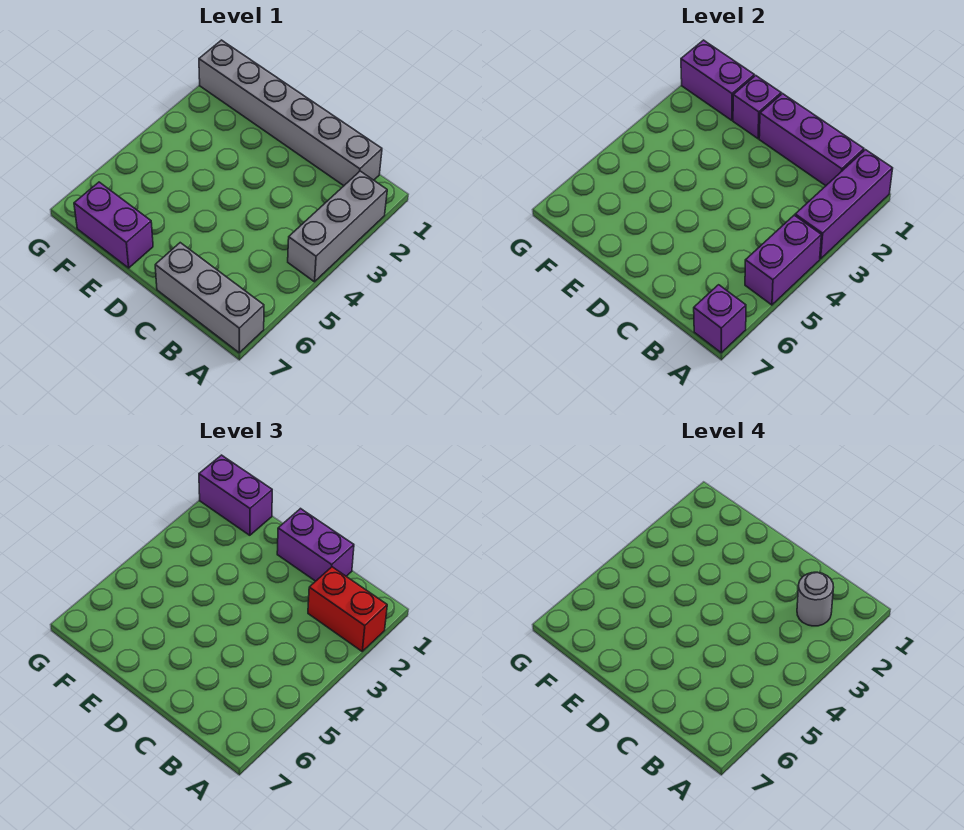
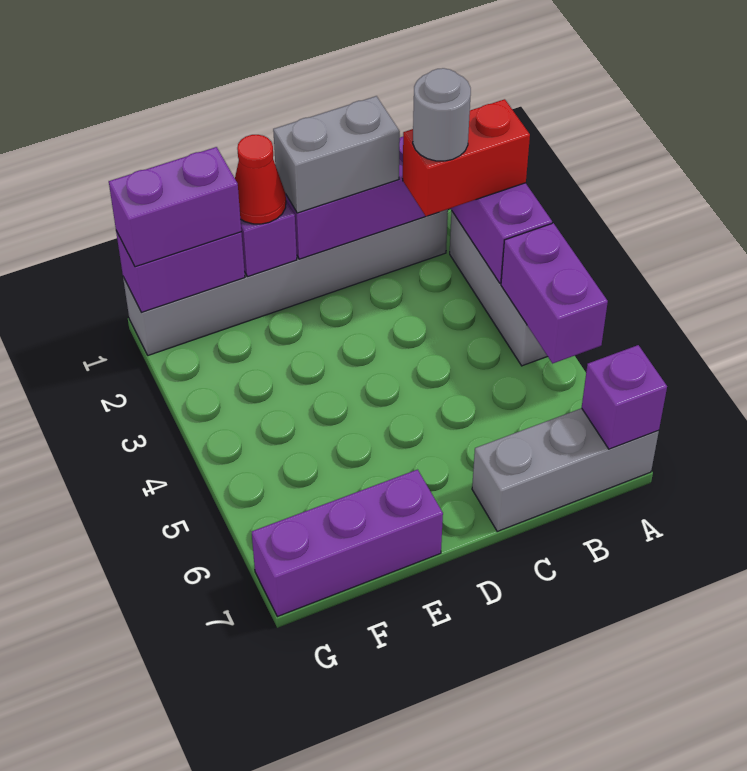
purple brick C1:D1 level 3 -> grey brick C1:D1 level 3
none -> red cone E1 level 3
purple brick E7:F7 level 1 -> purple brick E7:G7 level 1

